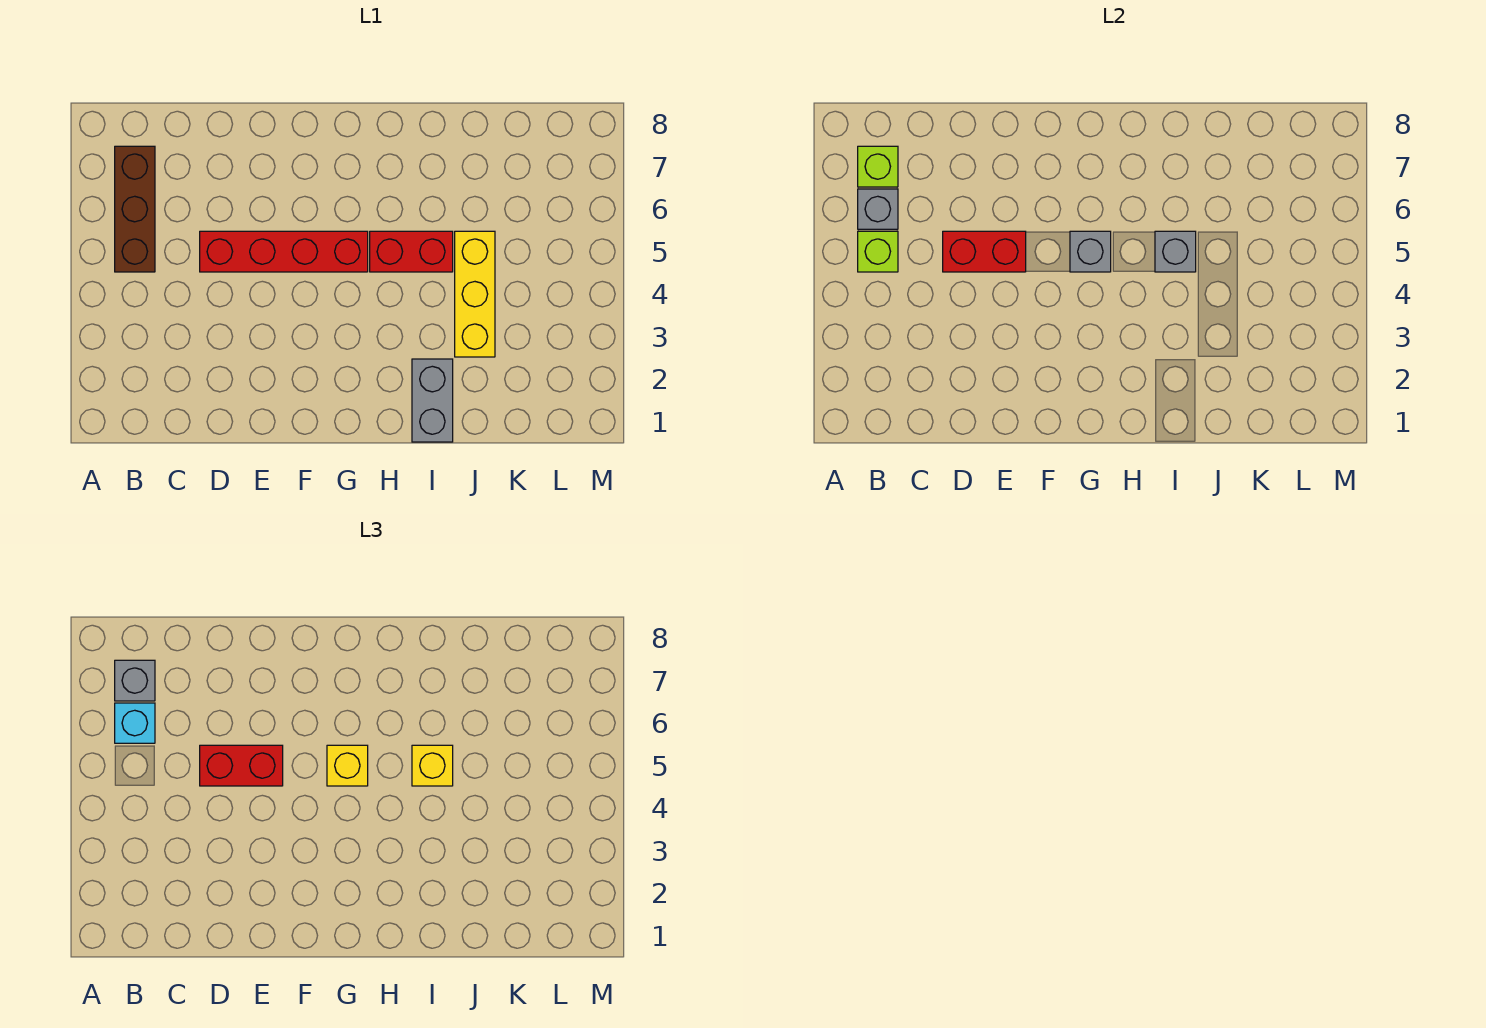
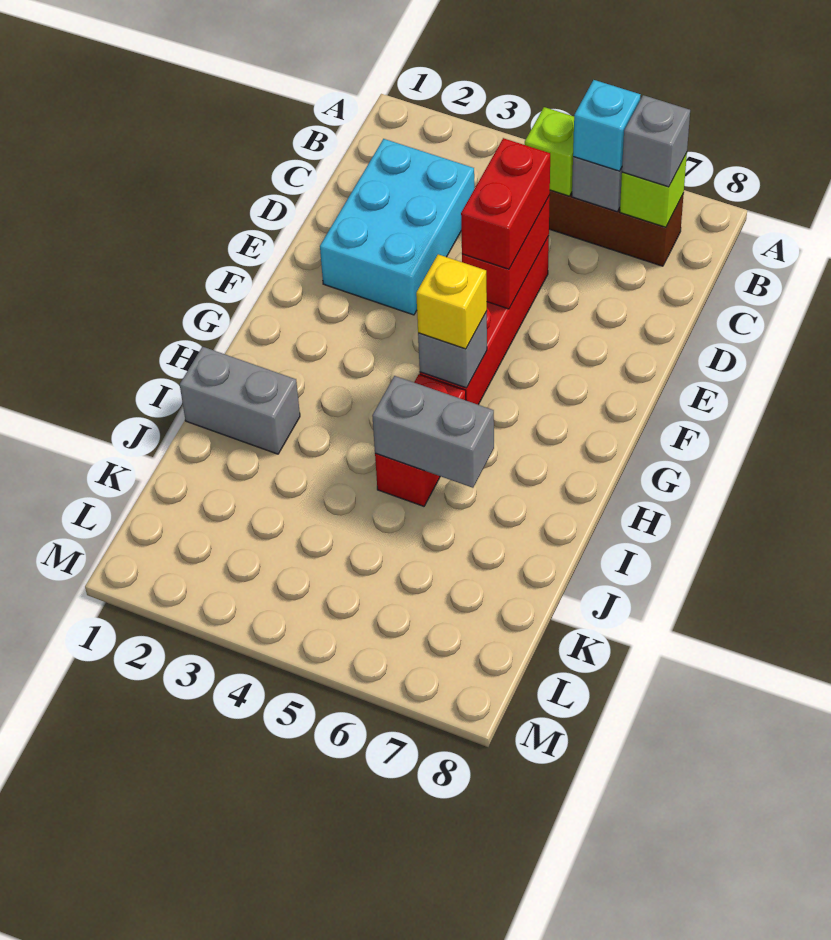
none -> cyan brick C2:E3 level 1
grey brick I5 level 2 -> grey brick I5:I6 level 2
yellow brick I5 level 3 -> none
yellow brick J3:J5 level 1 -> none

